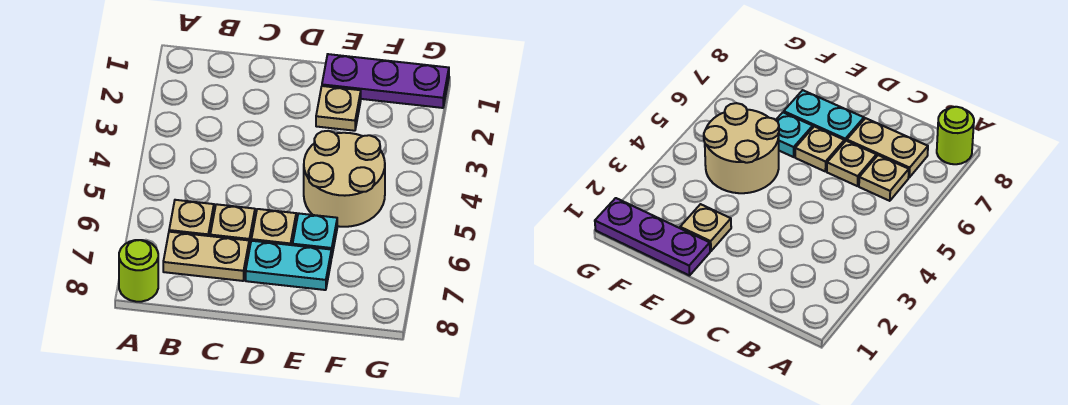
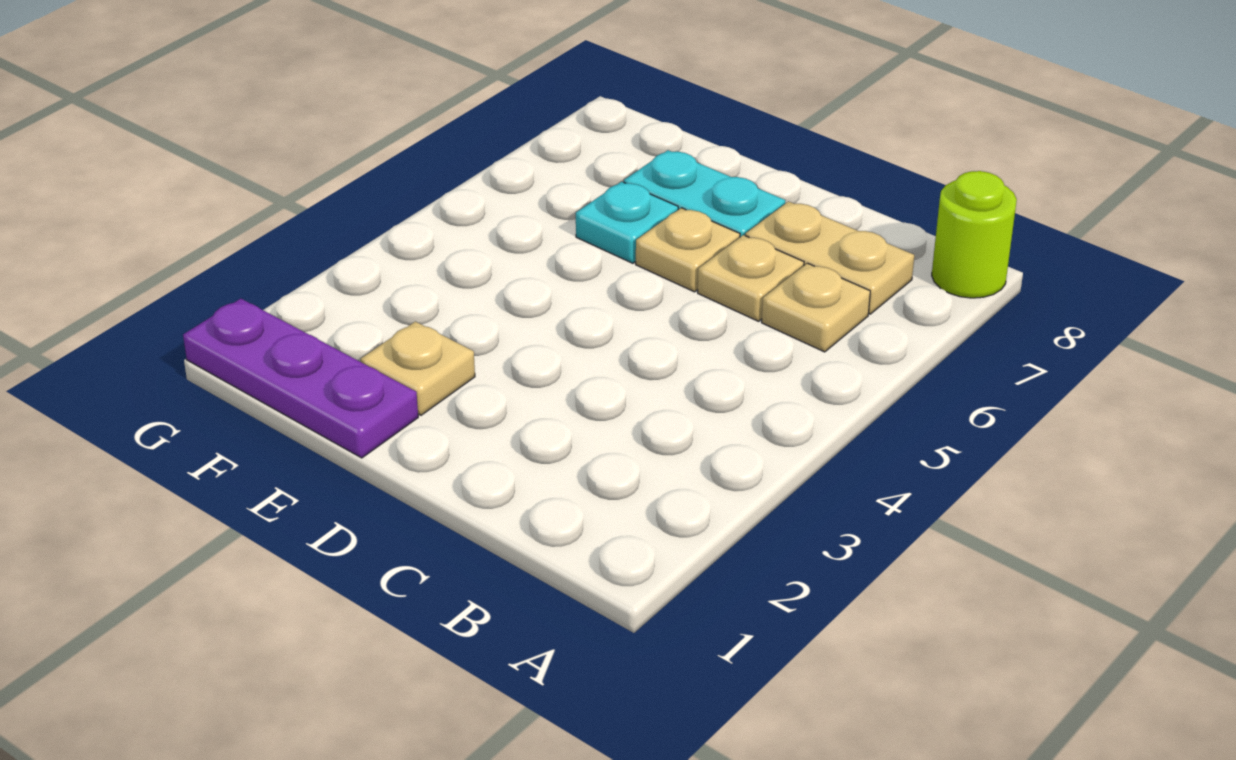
tan round brick E4:F5 level 1 -> none

